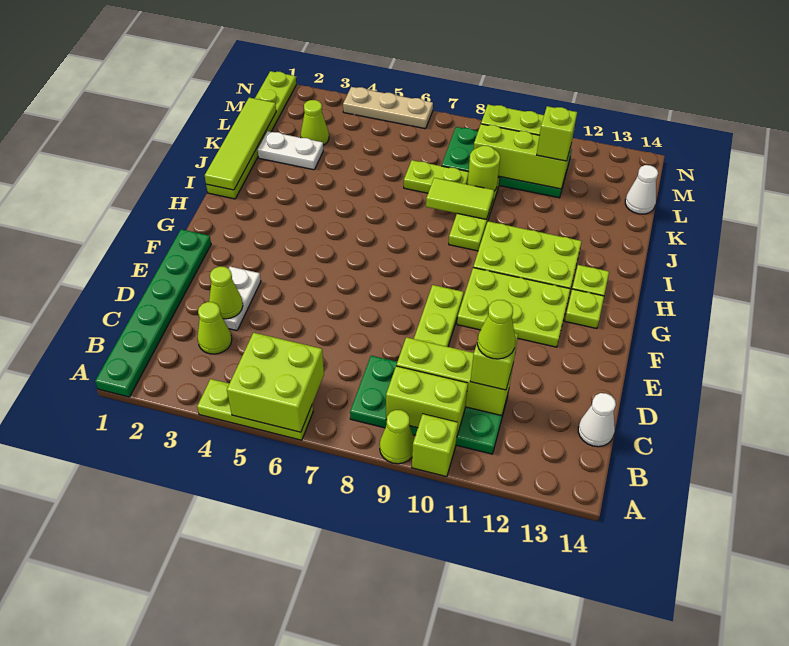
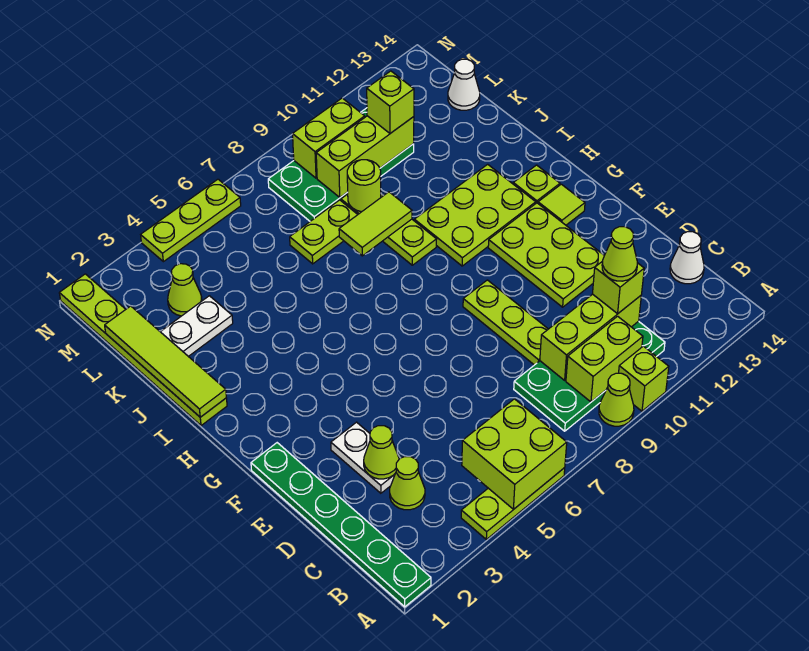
lime plate F10:G12 level 1 -> lime plate E11:G12 level 1
lime plate G13 level 1 -> lime tile G13 level 1
tan plate N4:N6 level 1 -> lime plate N4:N6 level 1

